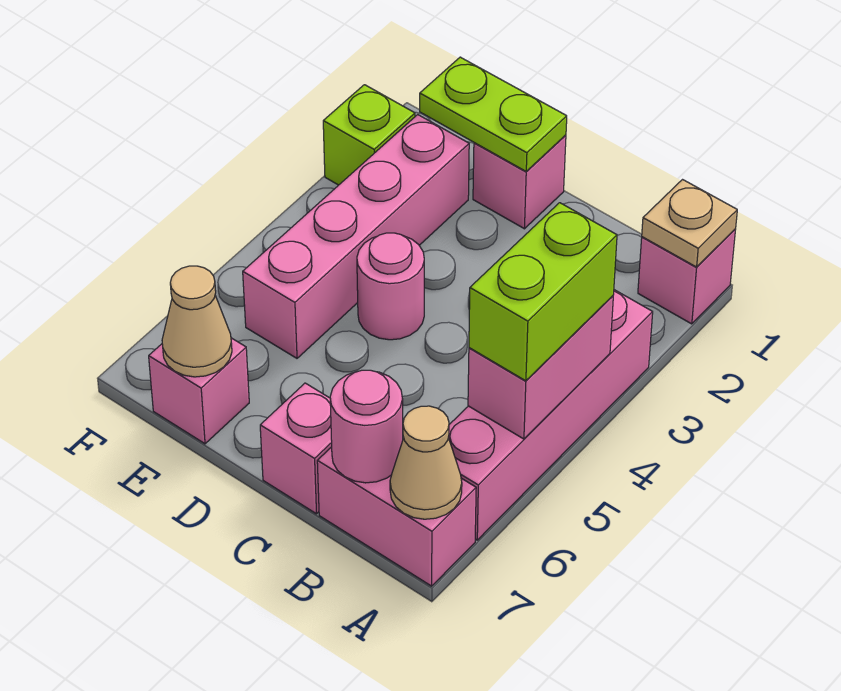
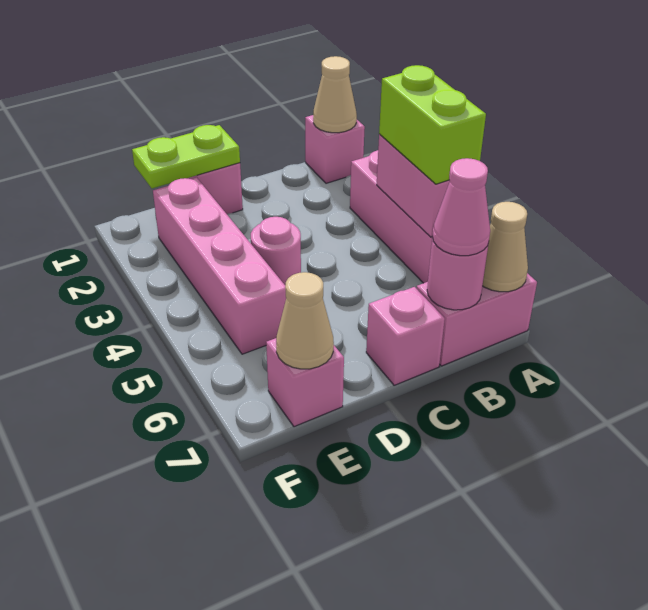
tan plate A1 level 2 -> tan cone A1 level 2
none -> pink cone B7 level 3
lime brick F2 level 1 -> none

